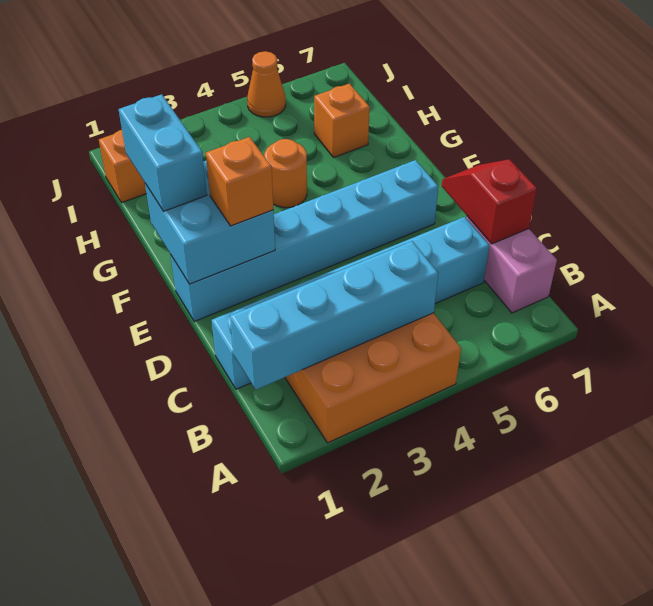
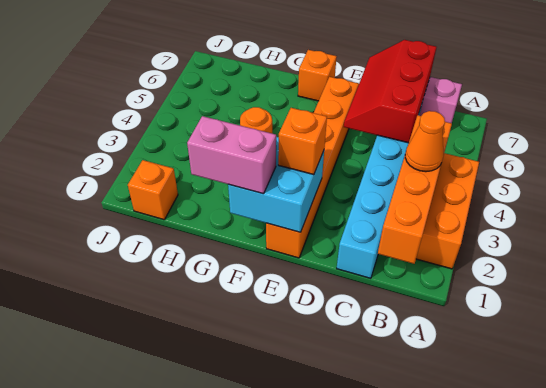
cyan brick B1:B4 level 2 -> orange brick B1:B4 level 2
red slope C7:D7 level 2 top C -> red slope C5:D7 level 2 top C
cyan brick E1:E6 level 1 -> orange brick E1:E6 level 1
cyan brick F1:G1 level 3 -> pink brick F1:G1 level 3
orange brick H6 level 1 -> orange brick F7 level 1
orange cone J5 level 1 -> orange cone B3 level 3

